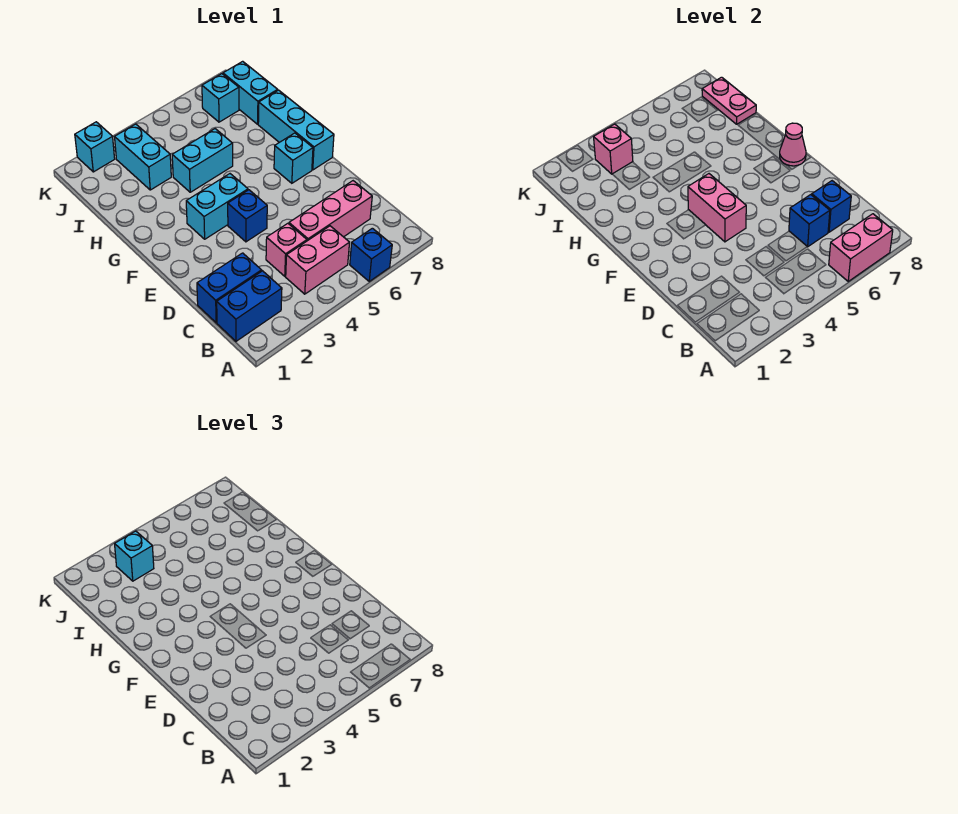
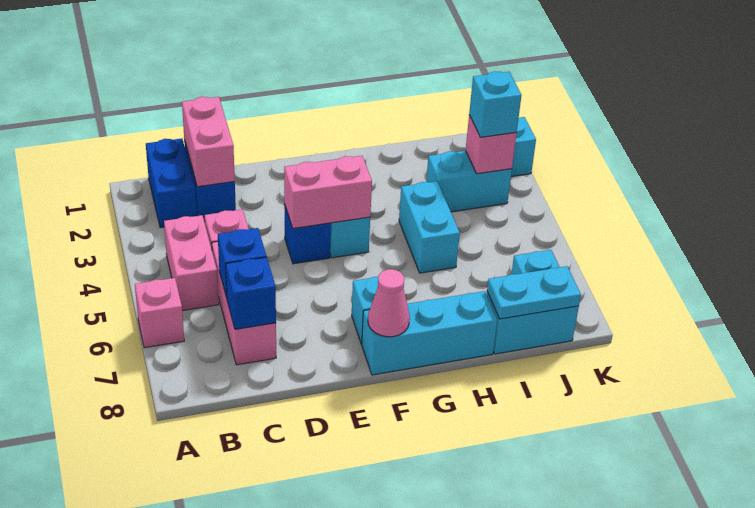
blue brick A6 level 1 -> pink brick A6 level 1
pink brick A6:A7 level 2 -> pink brick C1:C2 level 2
pink plate I8:J8 level 2 -> cyan plate I8:J8 level 2

